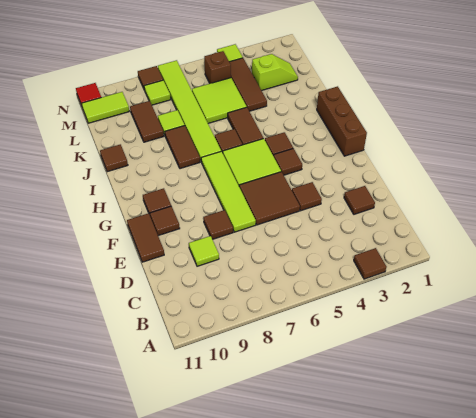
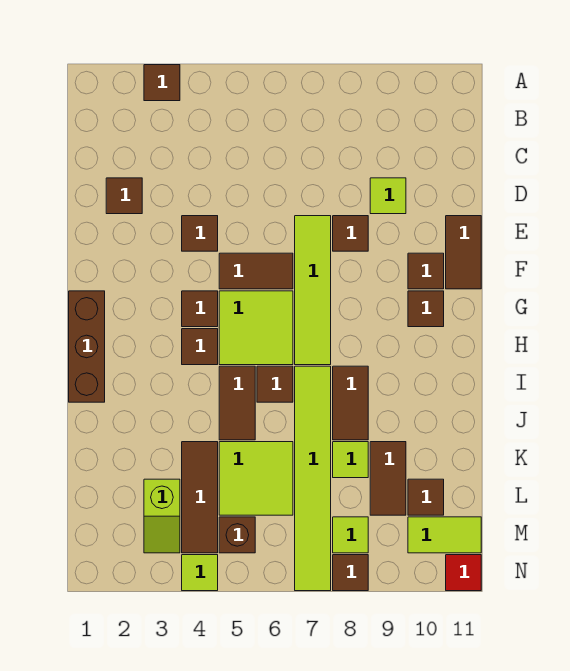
brown tile E5:F6 level 1 -> brown tile F5:F6 level 1
brown tile J11 level 1 -> brown tile L10 level 1
lime slope L2:L3 level 1 top 3 -> lime slope L3:M3 level 1 top L

